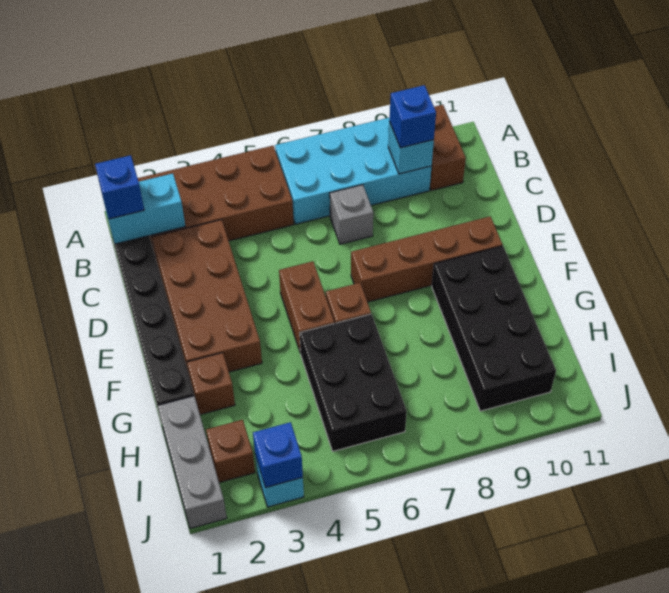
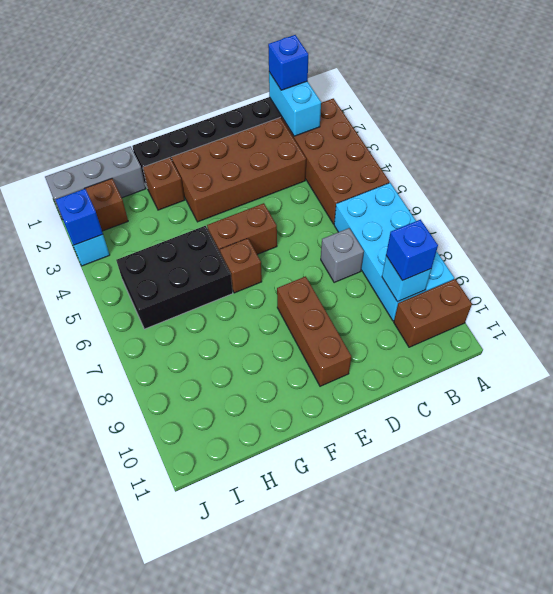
brown brick E7:E10 level 1 -> brown brick E8:E10 level 1
black brick F9:I10 level 1 -> none

